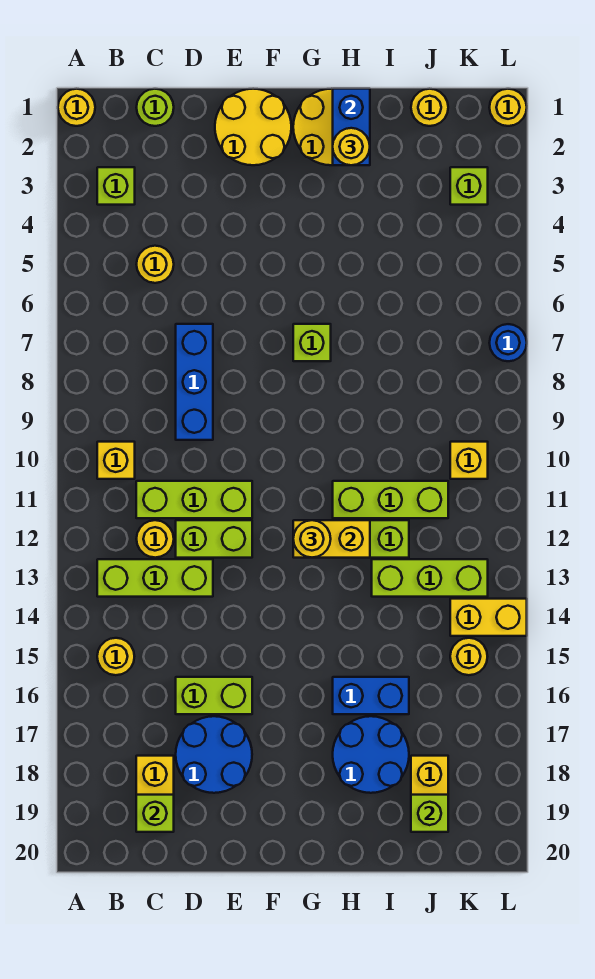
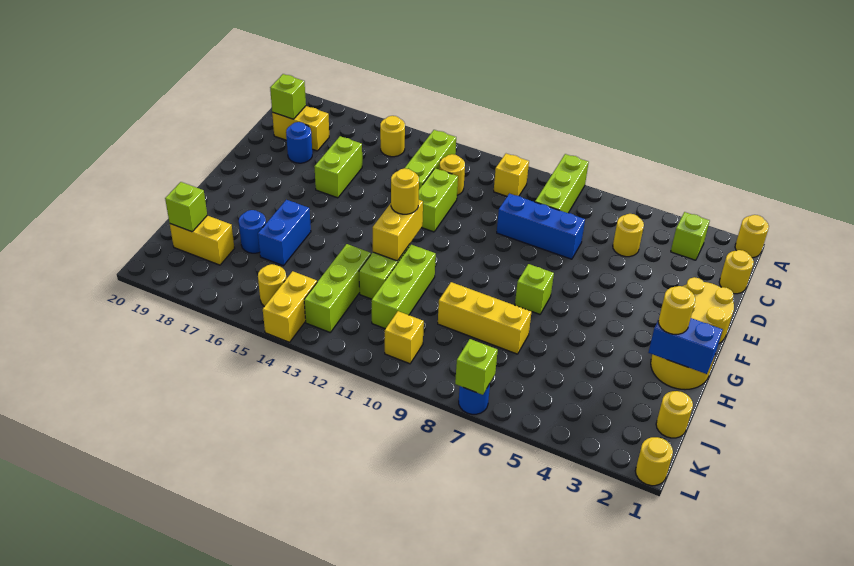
lime round brick C1 level 1 -> yellow round brick C1 level 1
lime brick C11:E11 level 1 -> lime brick A8:C8 level 1
blue round brick D17:E18 level 1 -> blue round brick D18 level 1
blue round brick H17:I18 level 1 -> blue round brick I17 level 1
none -> yellow brick I7:I9 level 1
lime brick K3 level 1 -> lime brick L7 level 2

